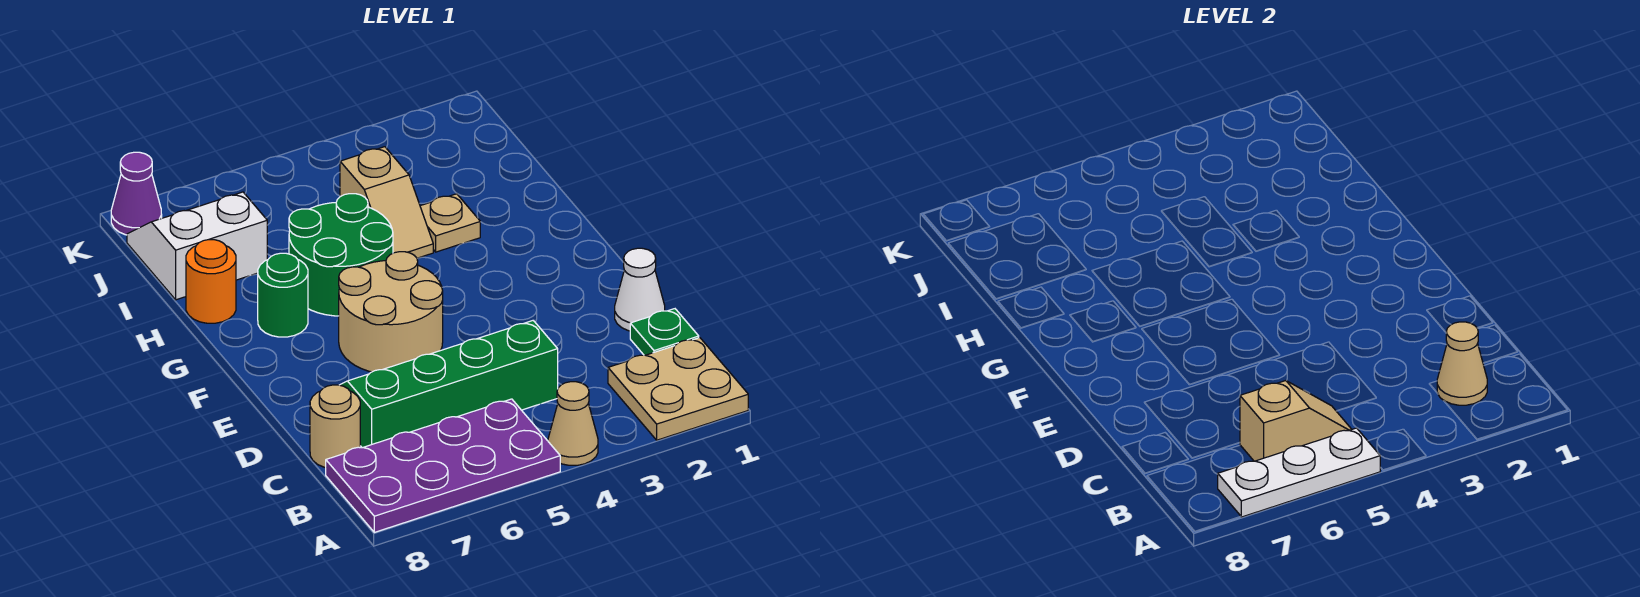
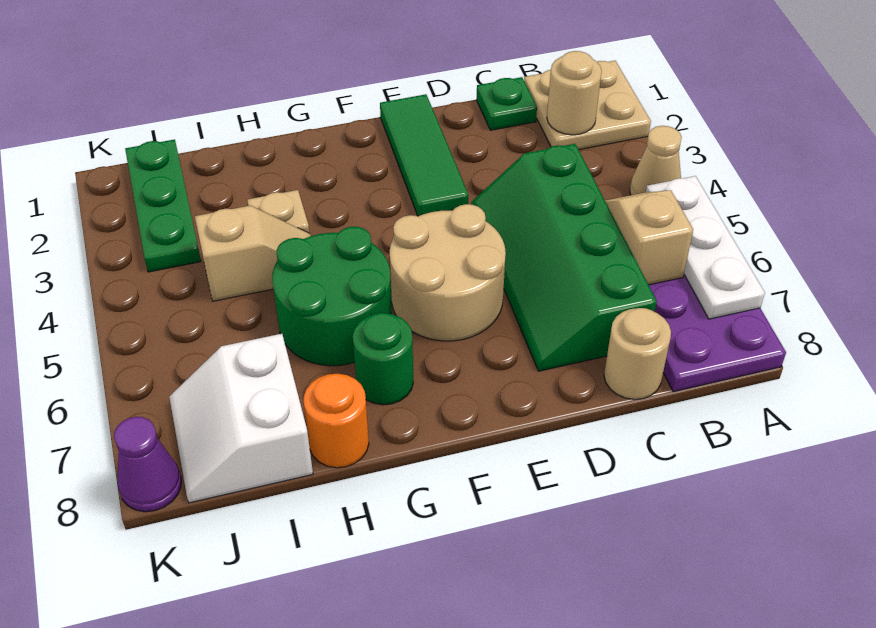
tan cone B2 level 2 -> tan round brick B2 level 2
white cone D1 level 1 -> none
none -> green tile E1:E3 level 1
none -> green plate J1:J3 level 1

